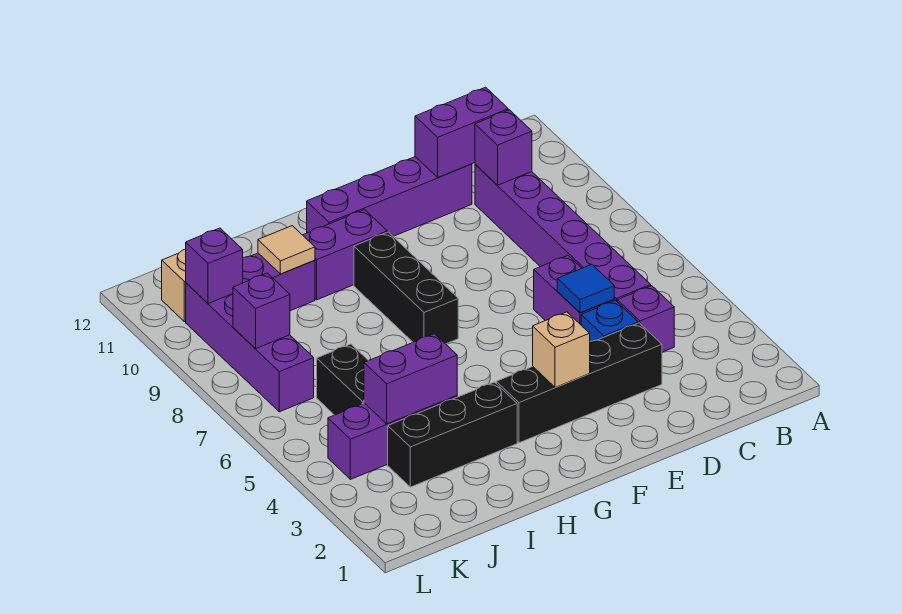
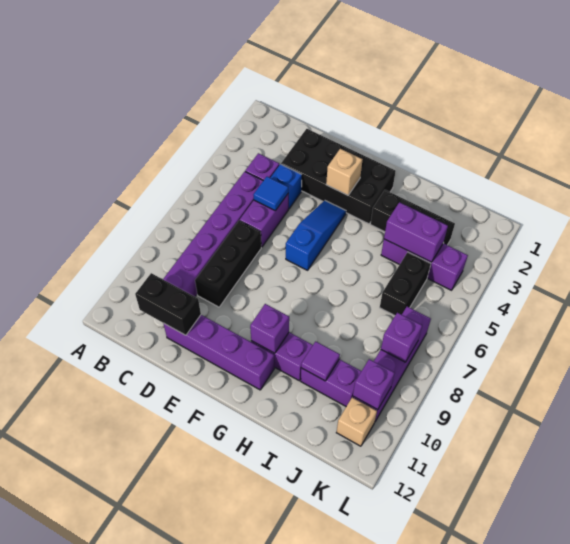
purple brick C10 level 2 -> purple brick G10 level 2
purple brick C11:D11 level 2 -> black brick C11:D11 level 2
black brick D3:G3 level 1 -> black brick D2:G3 level 1
none -> blue slope F4:F6 level 1 top 6
black brick G7:G9 level 1 -> black brick D7:D9 level 1
tan tile I10 level 2 -> purple tile I10 level 2

